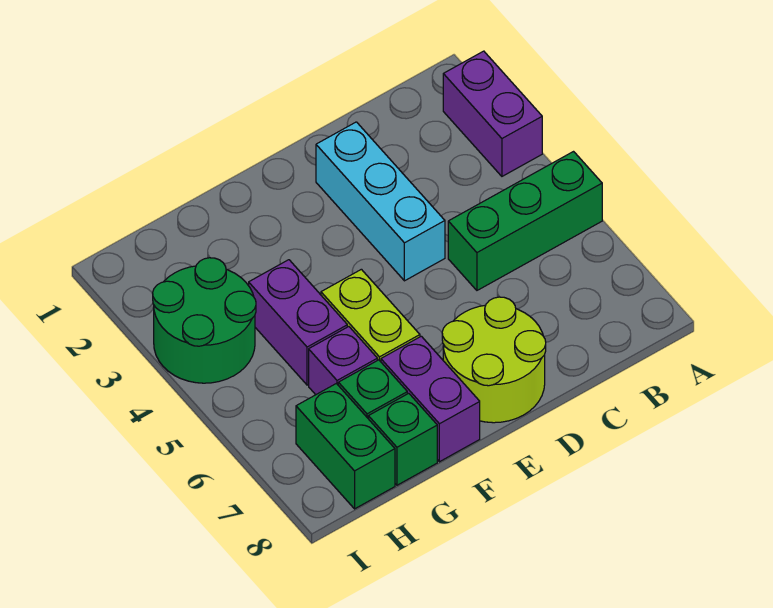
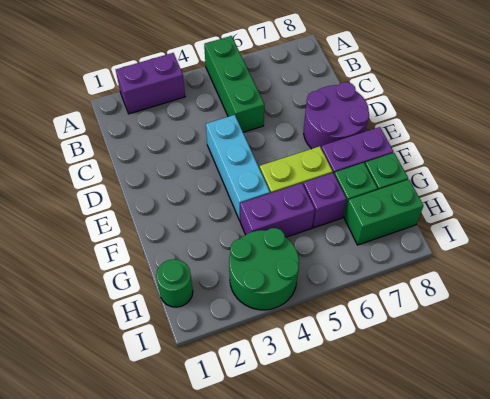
cyan brick D2:D4 level 1 -> cyan brick D4:F4 level 1
lime round brick D7:E8 level 1 -> purple round brick D7:E8 level 1
none -> green round brick H1 level 1

